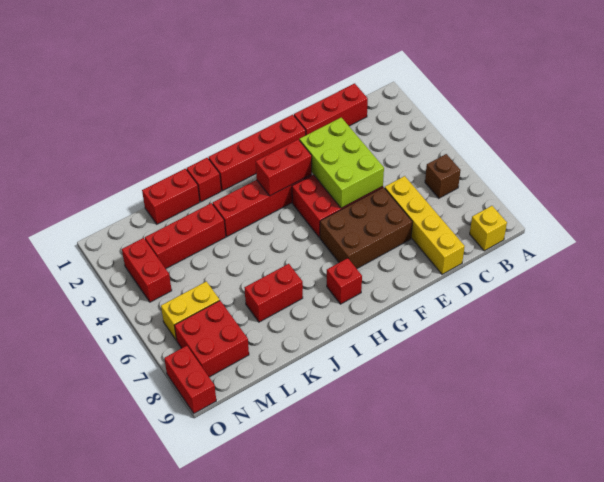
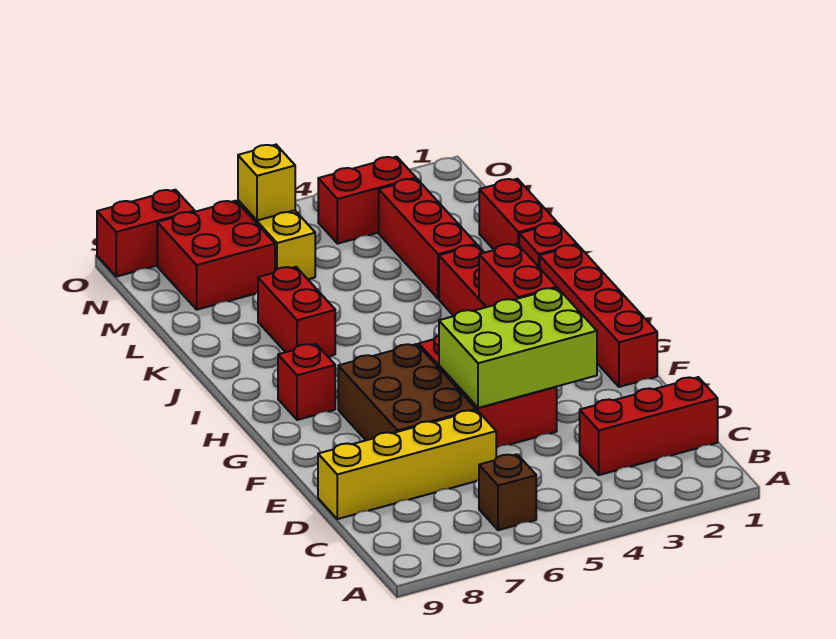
yellow brick B9 level 1 -> yellow brick N6 level 2
red brick C1:E1 level 1 -> red brick C1:C3 level 1

